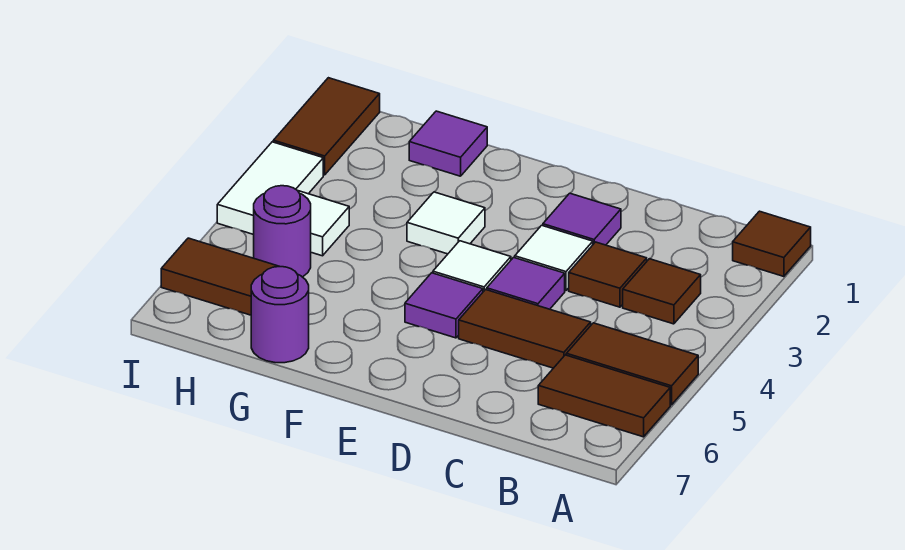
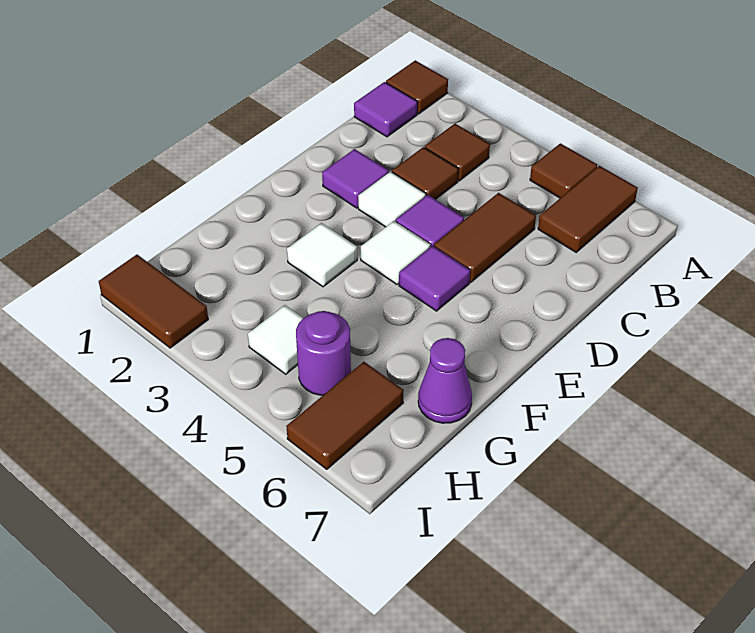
brown tile A5:B5 level 1 -> brown tile A5 level 1
purple tile G1 level 1 -> purple tile B1 level 1
purple round brick G7 level 1 -> purple cone G7 level 1
white tile I3:I4 level 1 -> none

